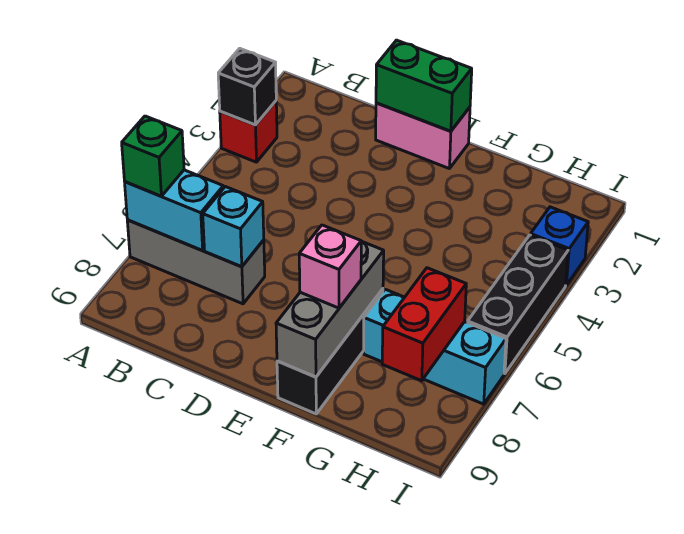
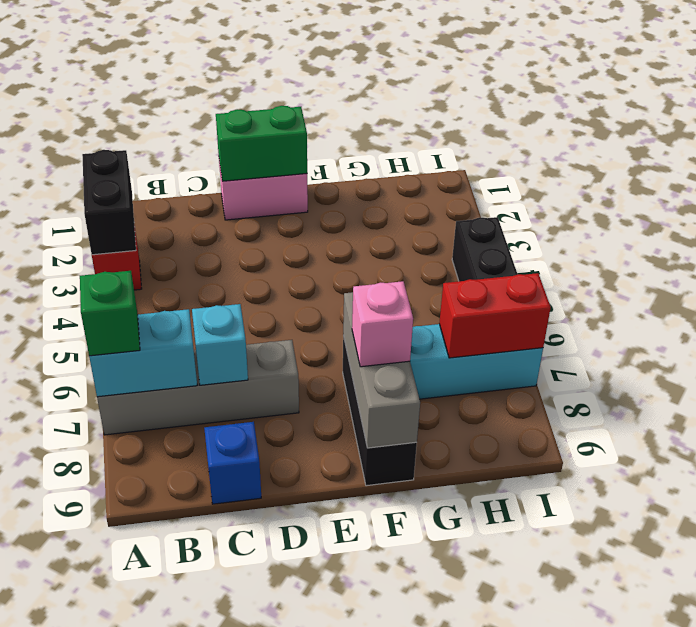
black brick A3 level 2 -> black brick A2:A3 level 2
grey brick A7:C7 level 1 -> grey brick A7:D7 level 1
red brick H7:H8 level 2 -> red brick H7:I7 level 2
blue brick I3 level 1 -> blue brick C9 level 1

